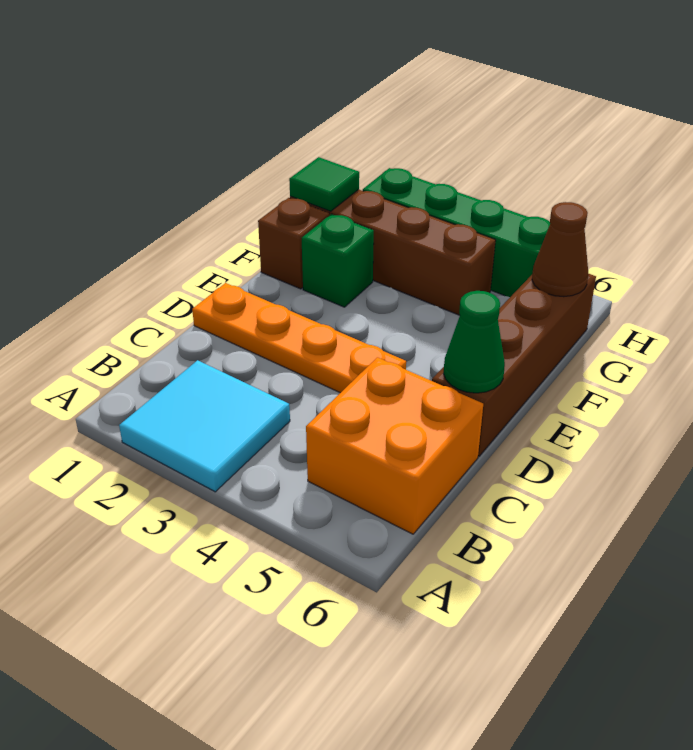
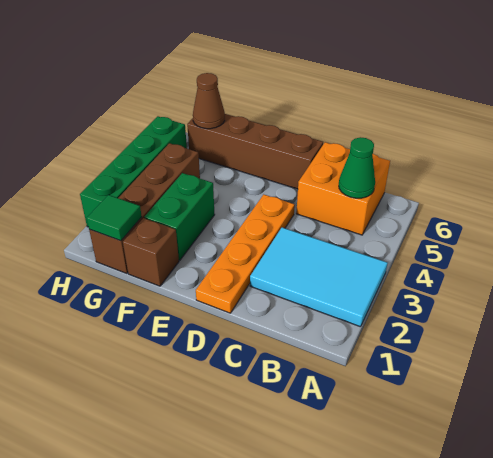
cyan tile A2:B3 level 1 -> cyan tile A2:C3 level 1
green cone D6 level 2 -> green cone B5 level 2
green brick F2 level 1 -> green brick F2:F3 level 1

